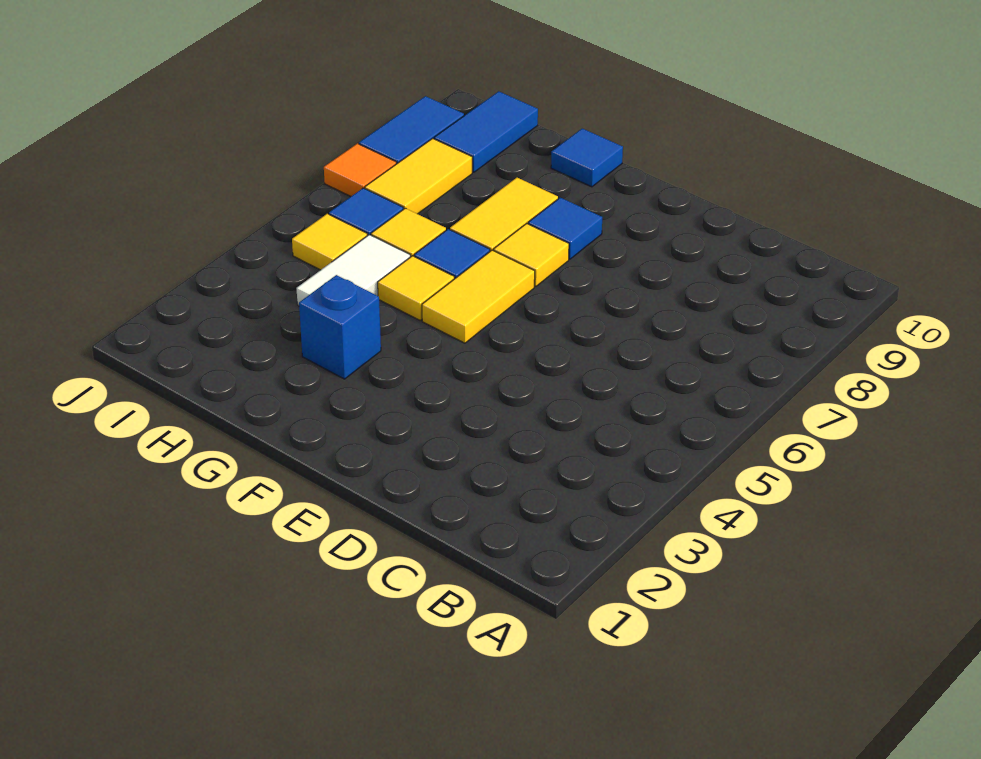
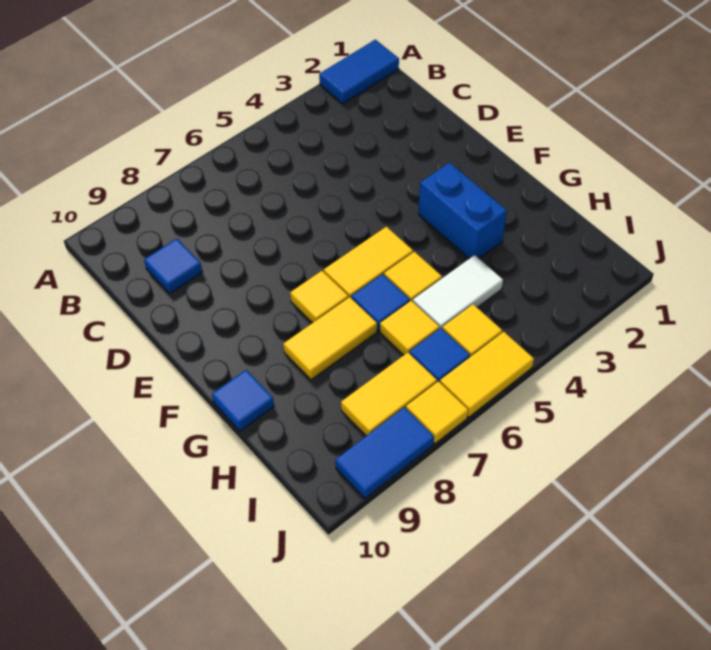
blue tile F8 level 1 -> blue tile C9 level 1
blue brick G3 level 1 -> blue brick F3:G3 level 1
blue tile I9:I10 level 1 -> blue tile A1:A2 level 1
none -> yellow tile J5:J6 level 1
orange tile J7 level 1 -> yellow tile J7 level 1

